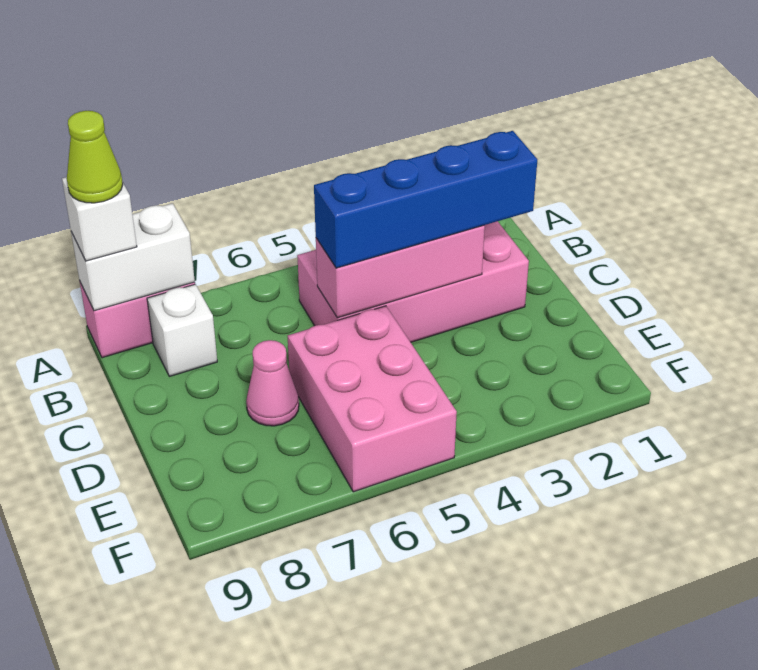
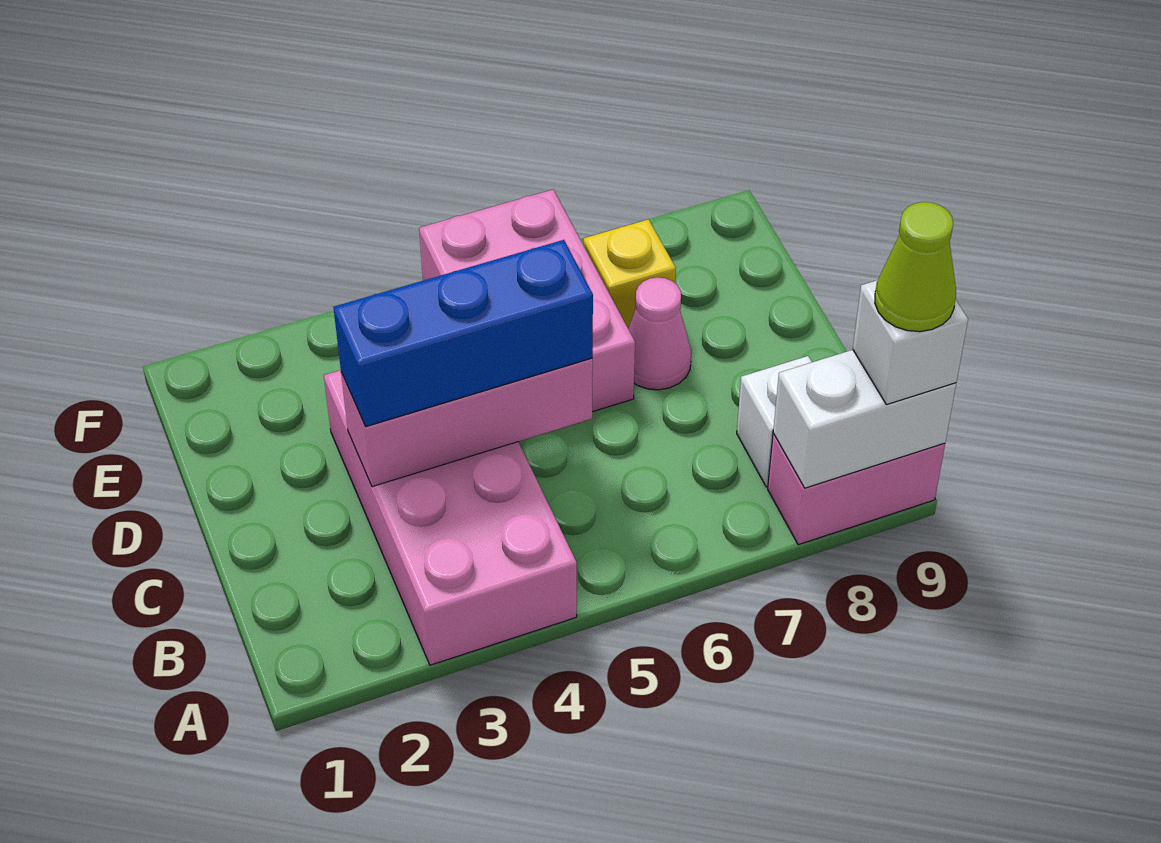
pink brick B2:C5 level 1 -> pink brick A3:D4 level 1
blue brick C2:C5 level 3 -> blue brick C3:C5 level 3
none -> yellow brick E7 level 1

